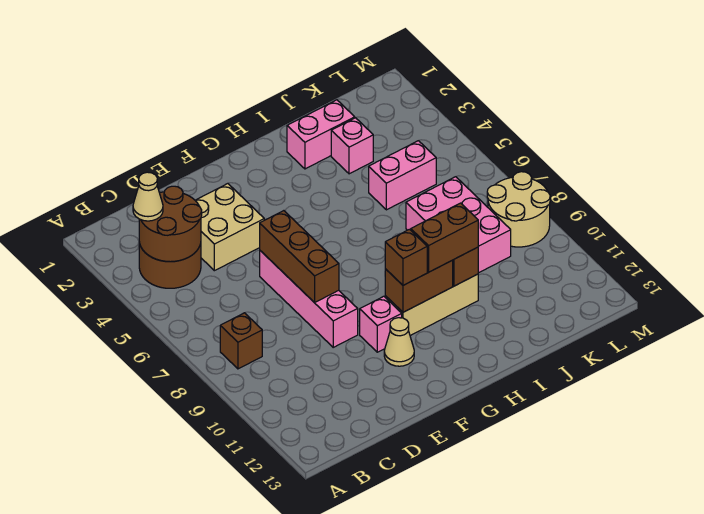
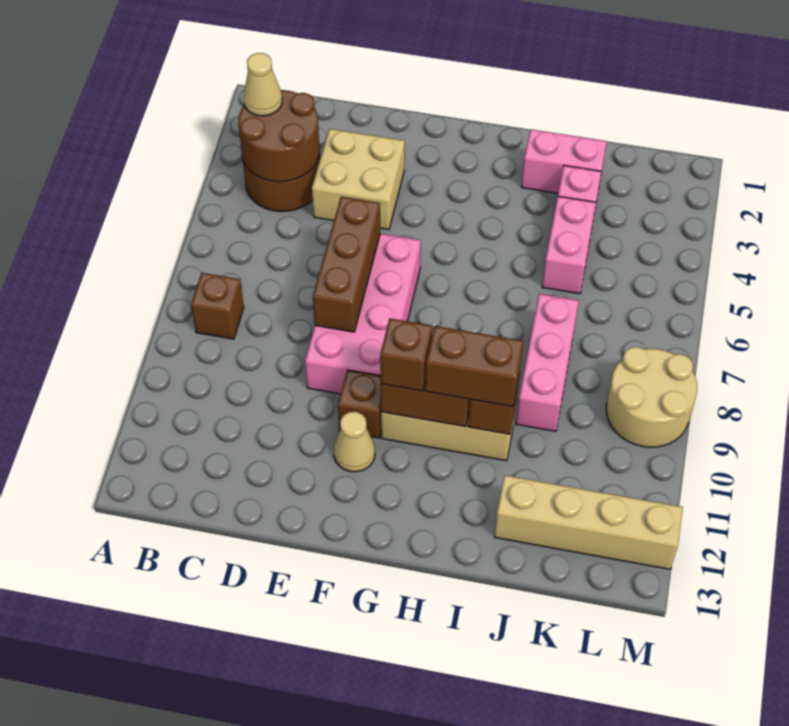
pink brick E6:E9 level 1 -> pink brick E6:F9 level 1
pink brick F10 level 1 -> brown brick F10 level 1
pink brick J5:K5 level 1 -> pink brick J4:J5 level 1
pink brick J7:K9 level 1 -> pink brick J7:J9 level 1
none -> tan brick J12:M12 level 1

